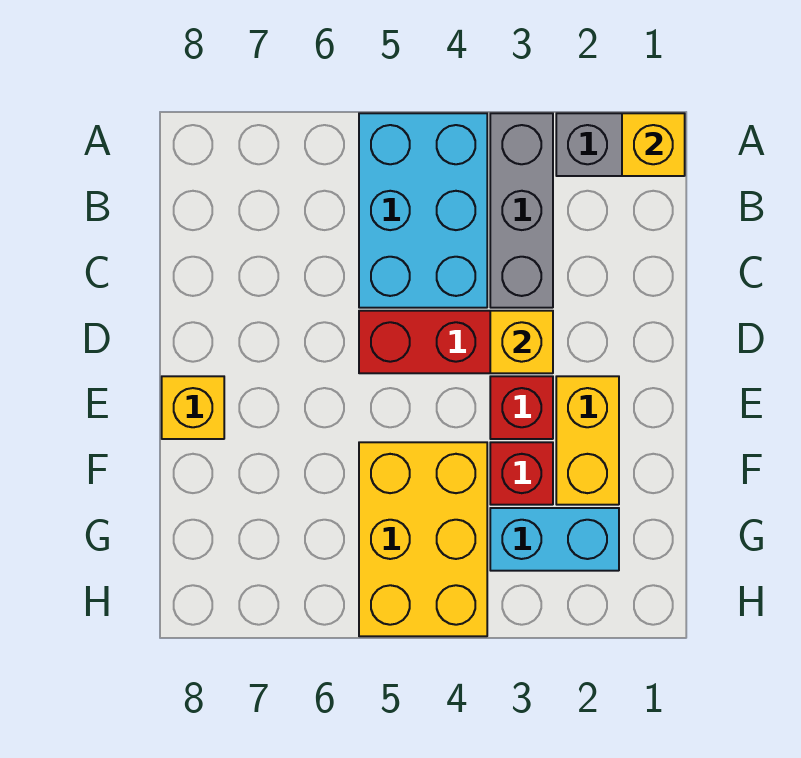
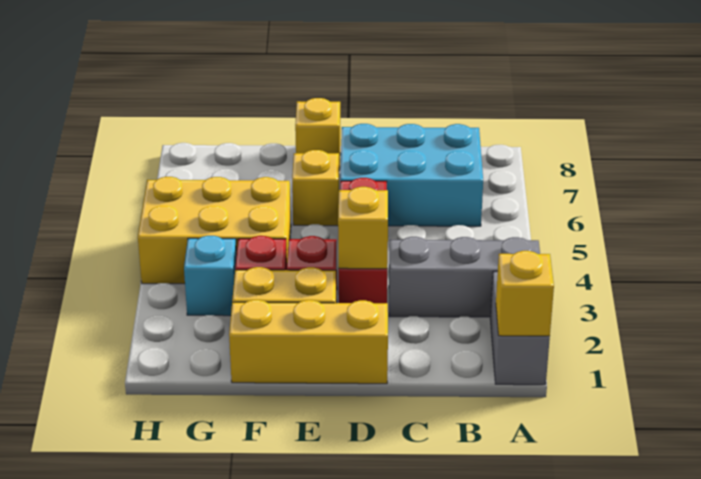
cyan brick A4:C5 level 1 -> cyan brick B6:D7 level 1
none -> yellow brick D1:F1 level 1
none -> yellow brick E6 level 1
cyan brick G2:G3 level 1 -> cyan brick G3 level 1

